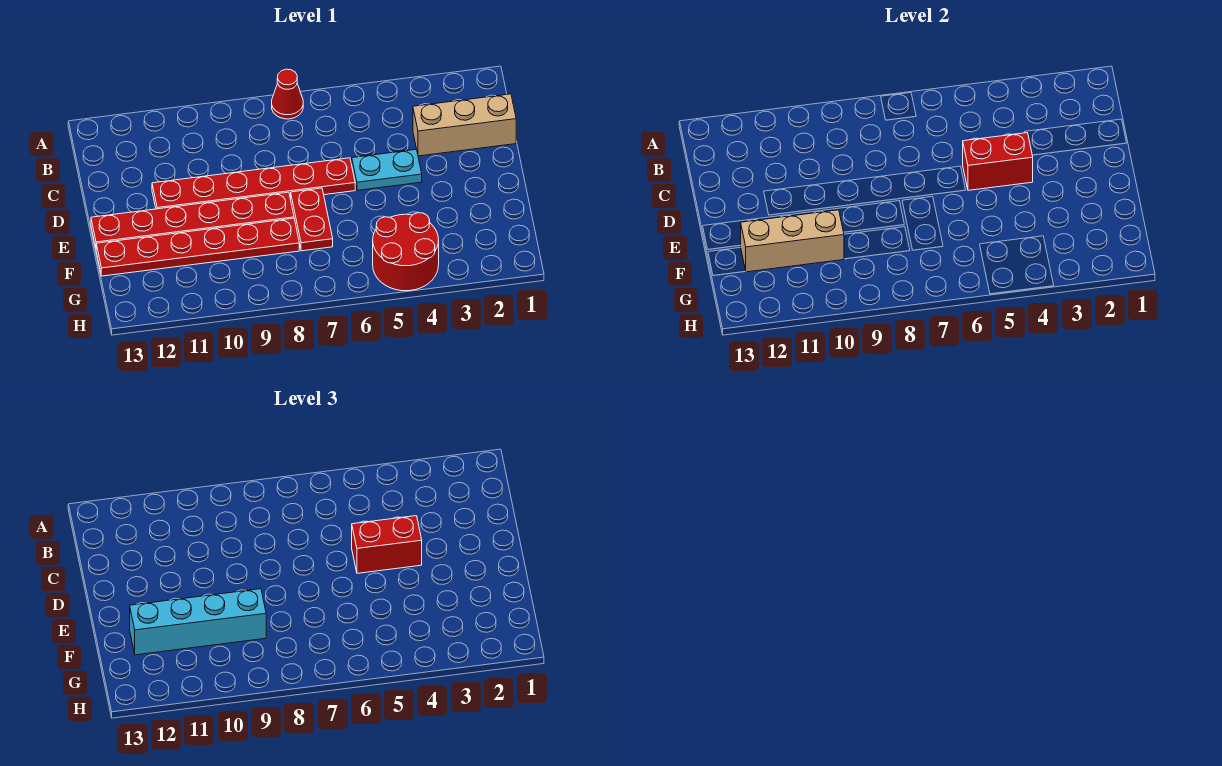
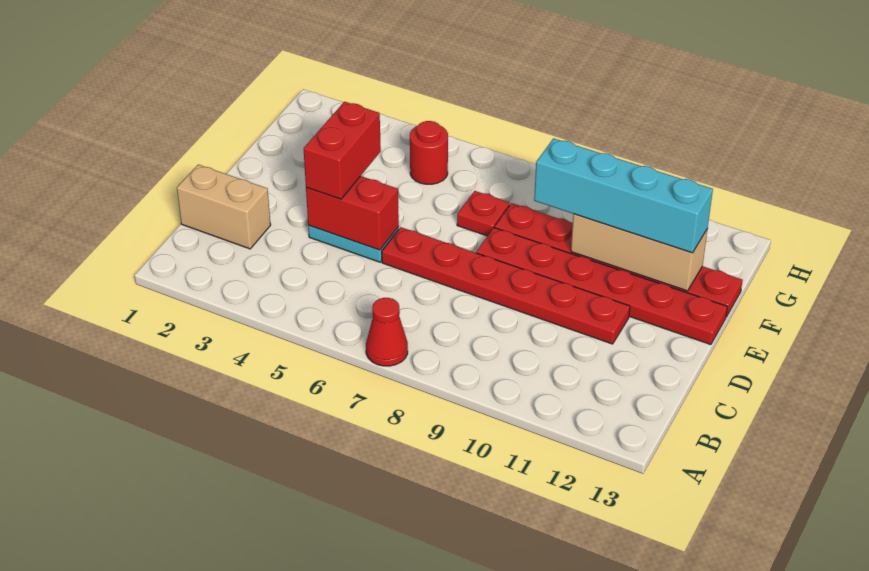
tan brick C1:C3 level 1 -> tan brick C1:C2 level 1
red brick D4:D5 level 3 -> red brick D4:E4 level 3
red plate E7:F7 level 1 -> red plate F7 level 1
red round brick G4:H5 level 1 -> red round brick G5 level 1

